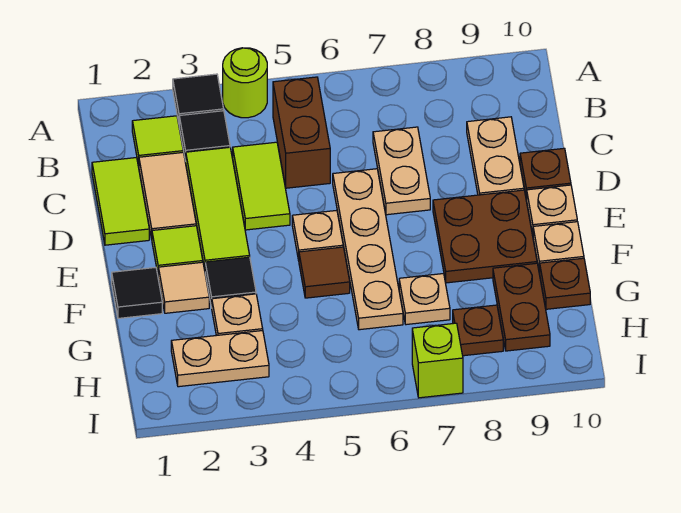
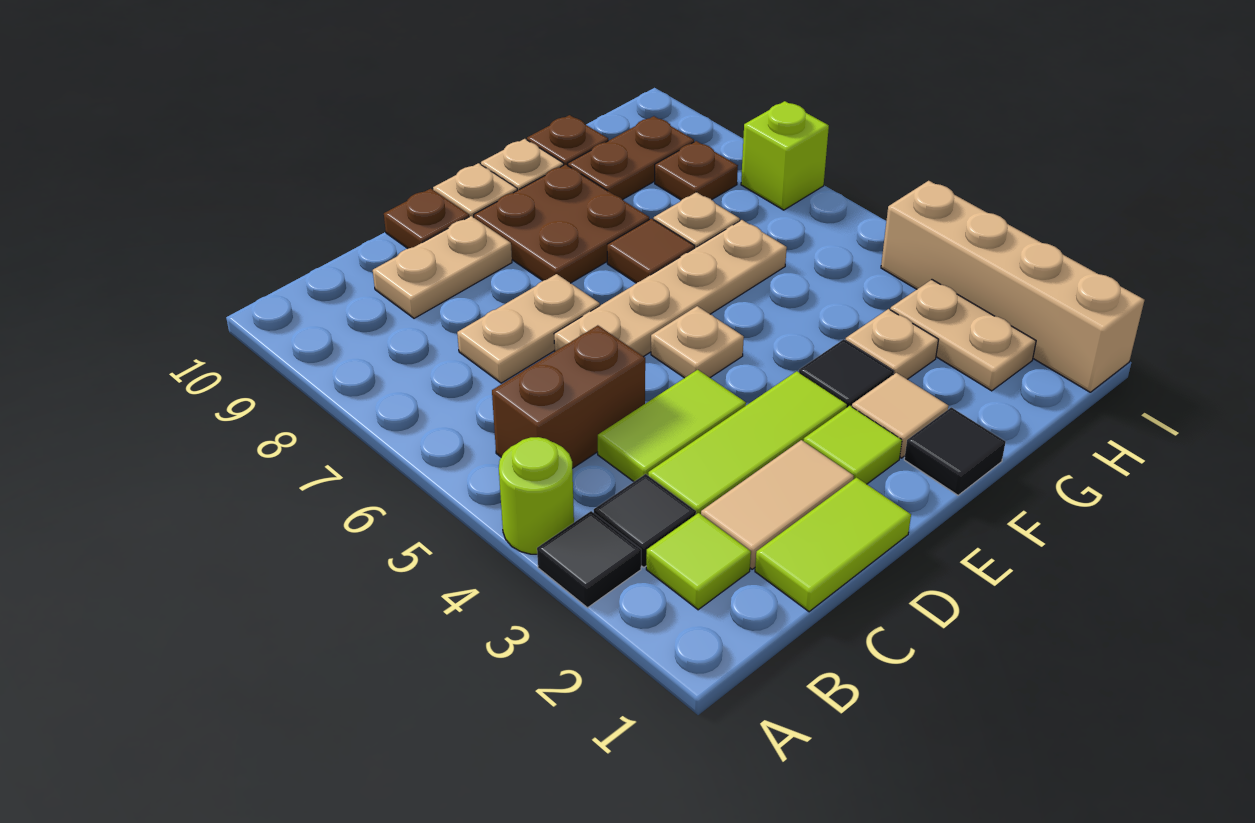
brown tile F5 level 1 -> brown tile F7 level 1
none -> tan brick I1:I4 level 1

